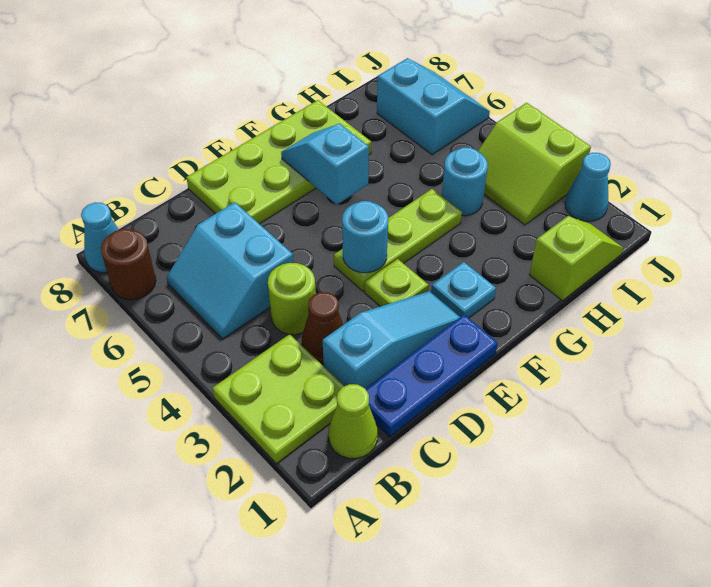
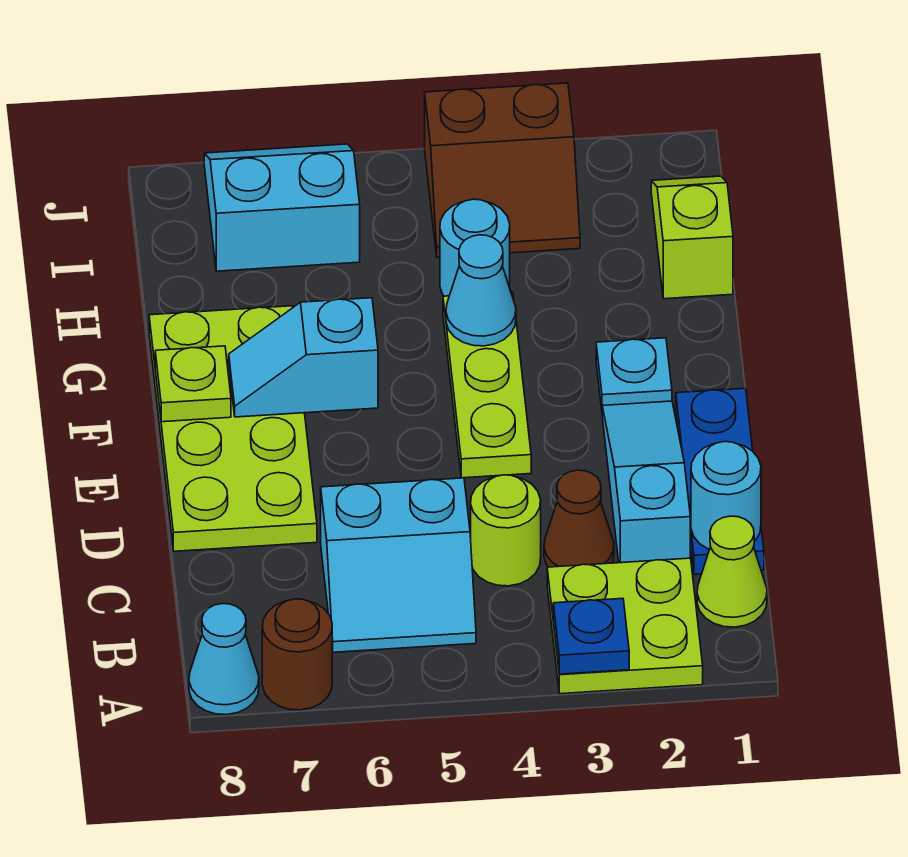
none -> blue plate A3 level 2
lime plate E3 level 1 -> lime plate F8 level 2
cyan round brick E4 level 2 -> cyan round brick C1 level 2
lime slope I3:J4 level 1 top J -> brown slope I3:J4 level 1 top J
cyan cone J2 level 1 -> cyan cone G4 level 2

